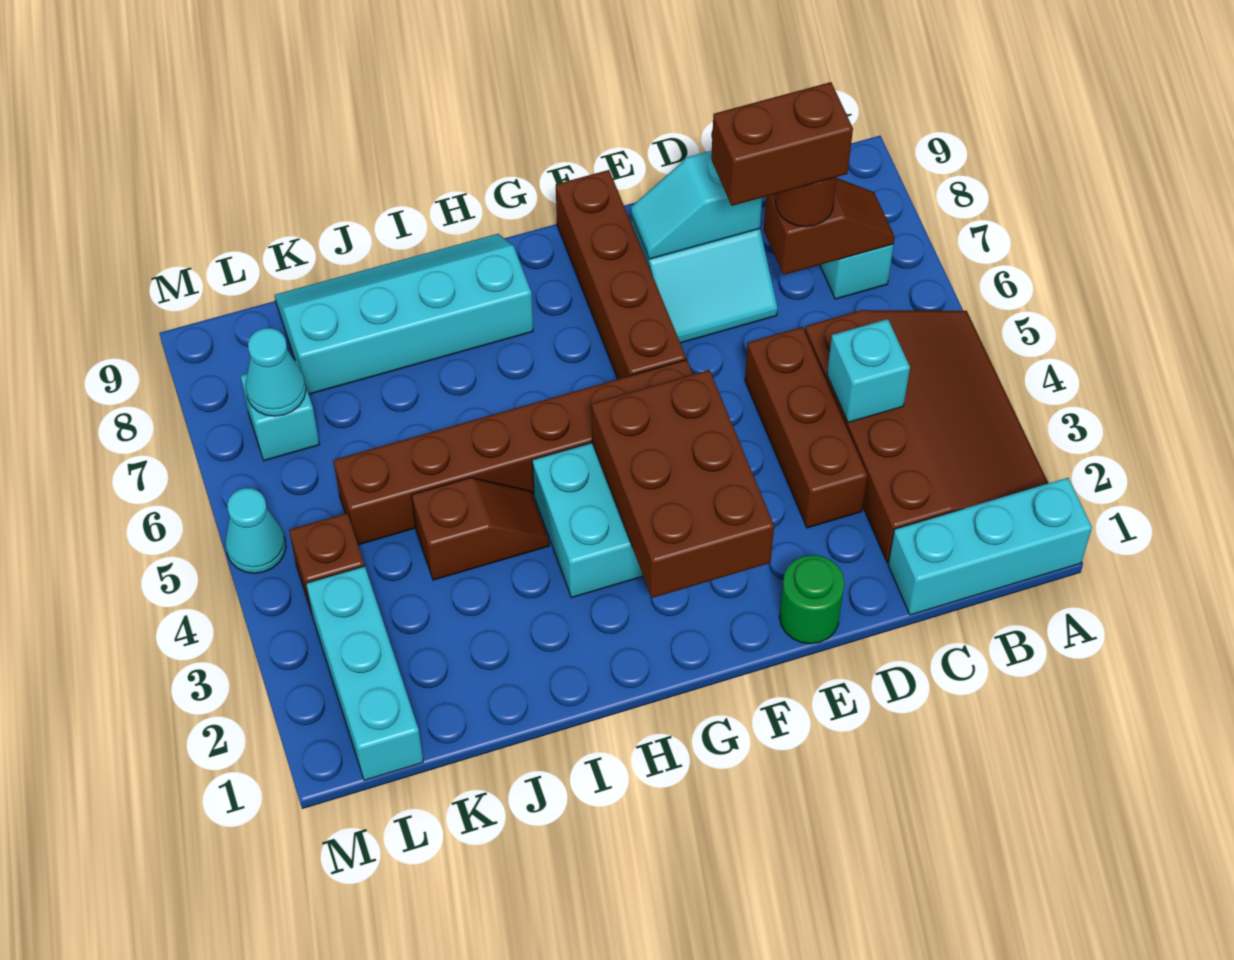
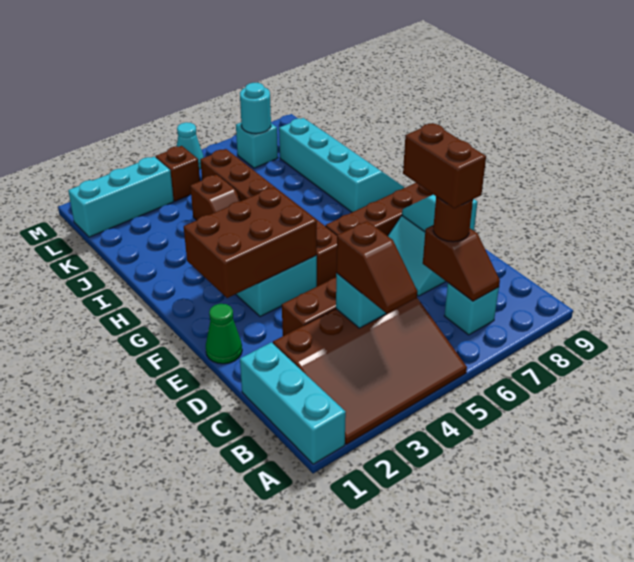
none -> brown slope B4:C4 level 3 top C
green round brick E1 level 1 -> green cone E1 level 1
cyan cone L7 level 2 -> cyan round brick L7 level 2

